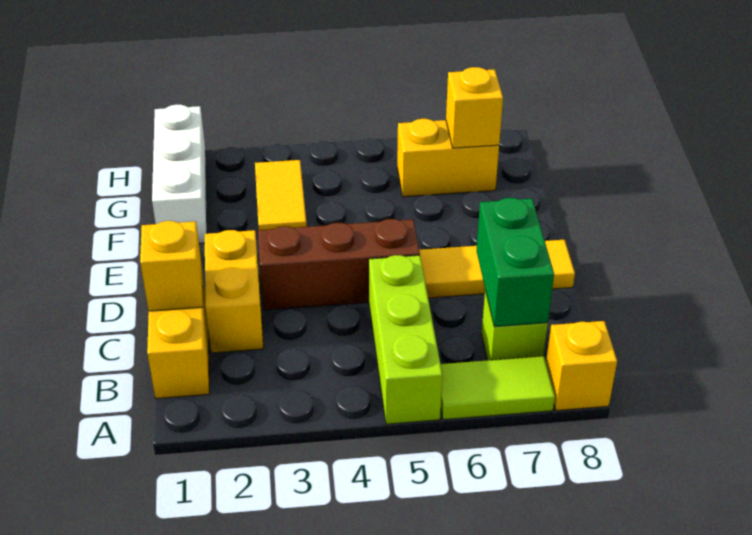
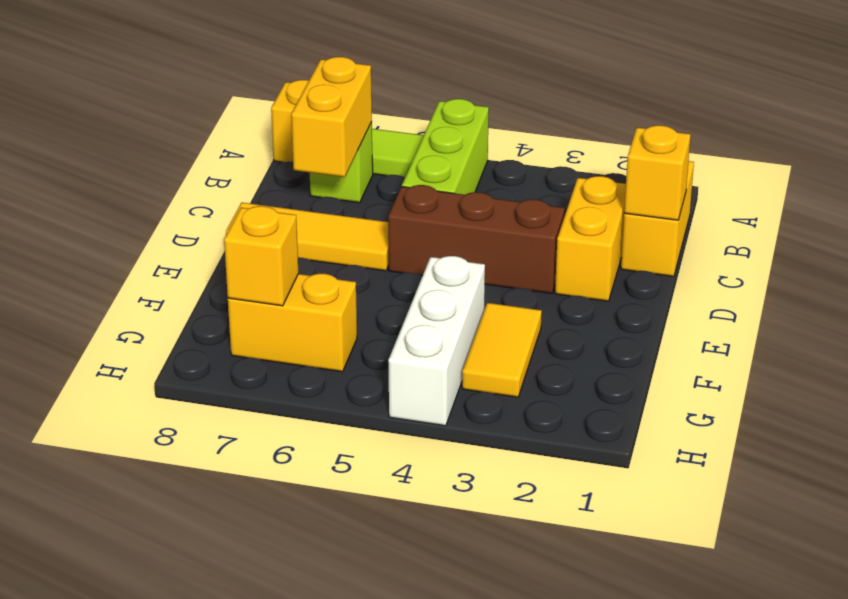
green brick B7:C7 level 2 -> yellow brick B7:C7 level 2
white brick F1:H1 level 1 -> white brick F4:H4 level 1

